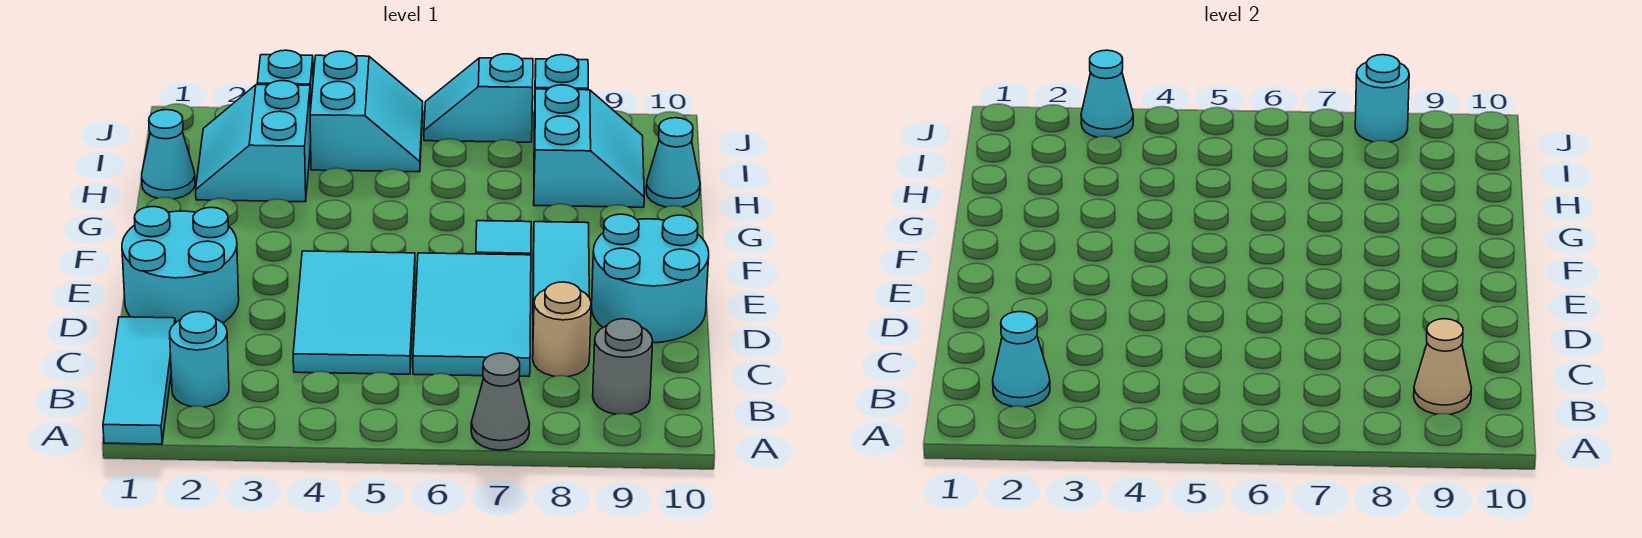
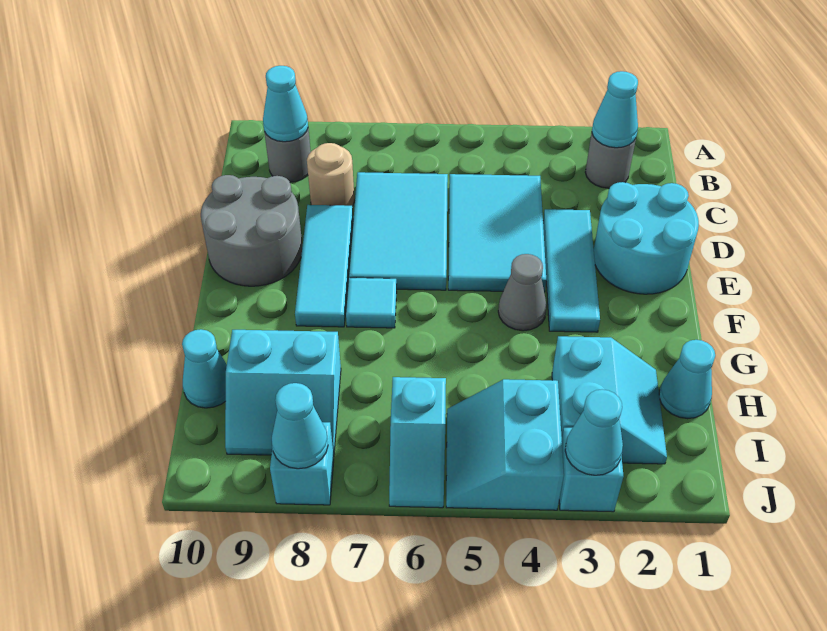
cyan tile A1:C1 level 1 -> cyan tile D3:F3 level 1
grey cone A7 level 1 -> grey cone F4 level 1
cyan round brick B2 level 1 -> grey round brick B2 level 1
tan cone B9 level 2 -> cyan cone B9 level 2
cyan round brick D9:E10 level 1 -> grey round brick D9:E10 level 1
cyan slope H8:I9 level 1 top 8 -> cyan slope H8:I9 level 1 top H
cyan slope J6:J7 level 1 top 7 -> cyan slope I6:J6 level 1 top I
cyan round brick J8 level 2 -> cyan cone J8 level 2

